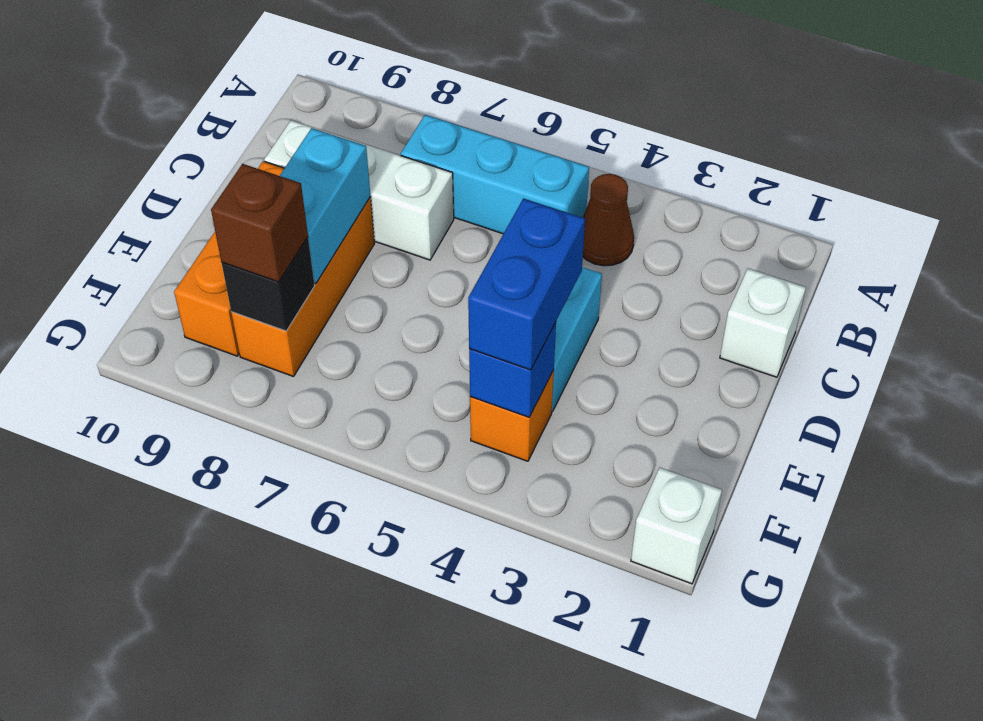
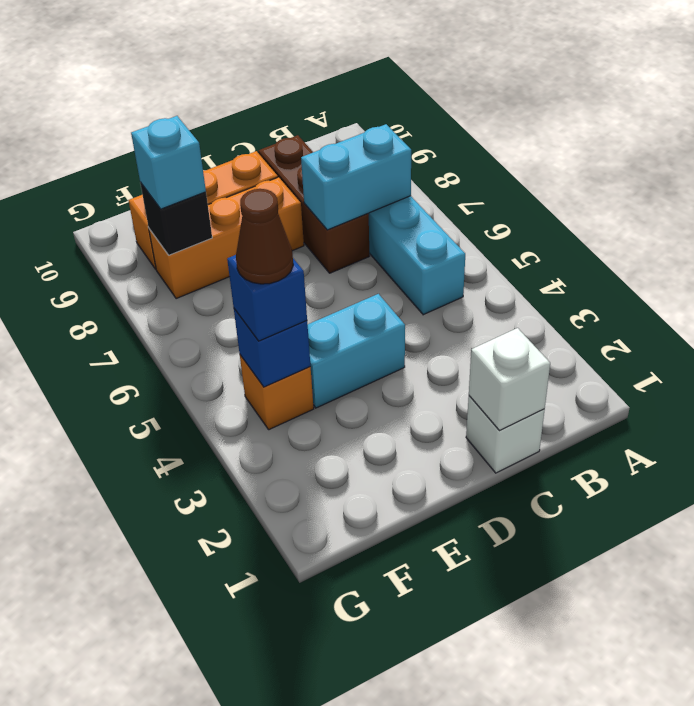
brown cone B4 level 1 -> brown cone F4 level 4
white brick C7:C9 level 1 -> brown brick C7:C9 level 1
cyan brick D8:E8 level 2 -> cyan brick B7:C7 level 2
blue brick E4:F4 level 3 -> blue brick F4 level 3
brown brick F8 level 3 -> cyan brick F8 level 3
white brick G1 level 1 -> white brick C1 level 2

